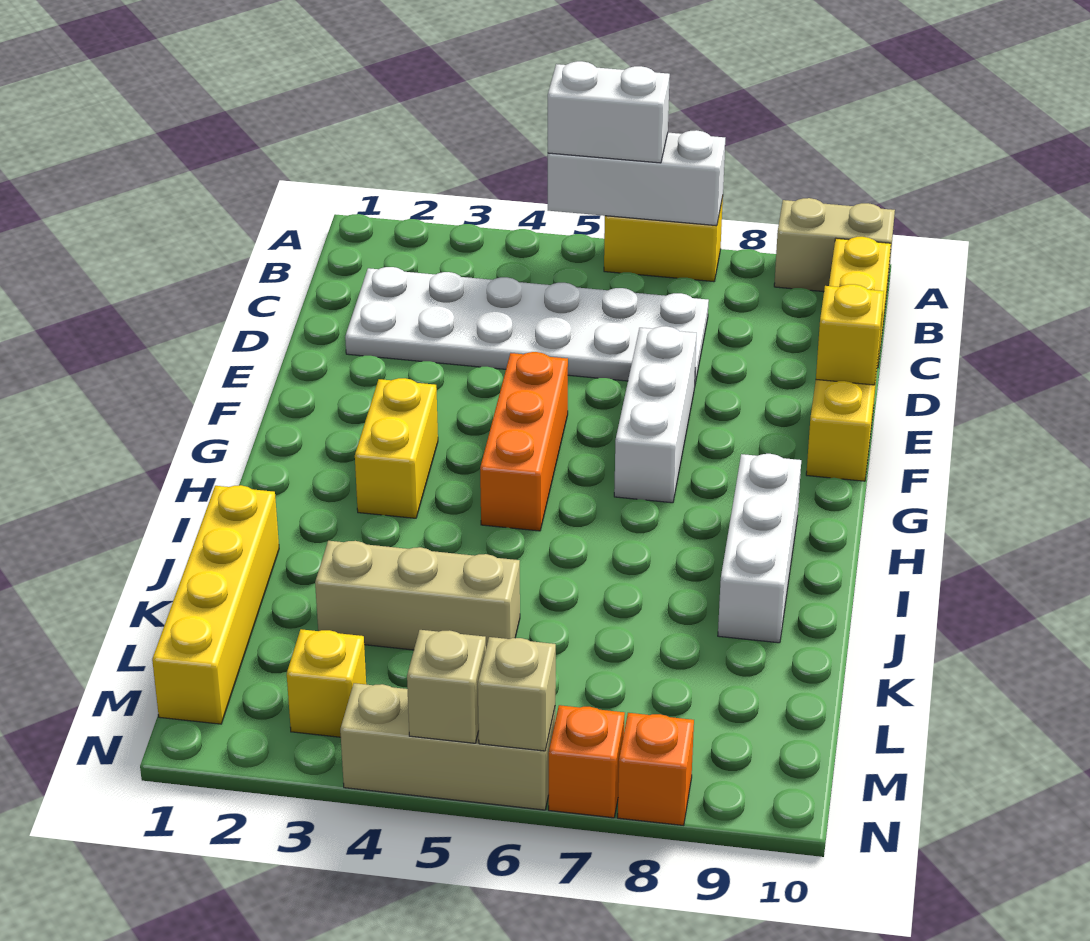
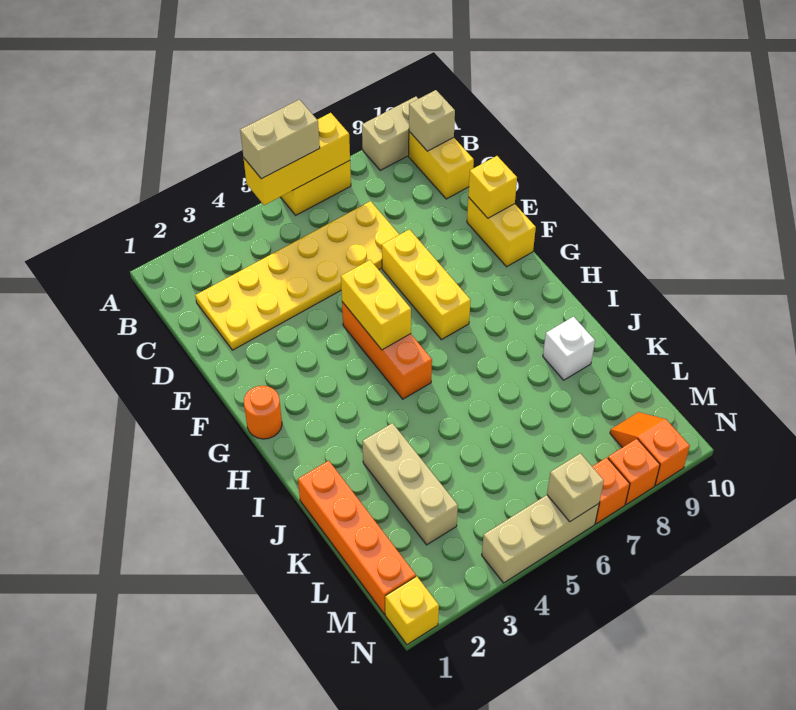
white brick A5:A7 level 2 -> yellow brick A5:A7 level 2
white brick A5:A6 level 3 -> tan brick A5:A6 level 3
white plate C2:D7 level 1 -> yellow plate C2:D7 level 1
white brick E7:G7 level 1 -> yellow brick E7:G7 level 1
none -> orange round brick G1 level 1
yellow brick G3:H3 level 1 -> yellow brick F5:G5 level 2
white brick H9:J9 level 1 -> white brick J9 level 1
yellow brick J1:M1 level 1 -> orange brick J1:M1 level 1
tan brick K3:K5 level 1 -> tan brick J3:L3 level 1
yellow brick M3 level 1 -> yellow brick N1 level 1
none -> orange slope M9:N9 level 1 top N
tan brick N5 level 2 -> tan brick B10 level 2

